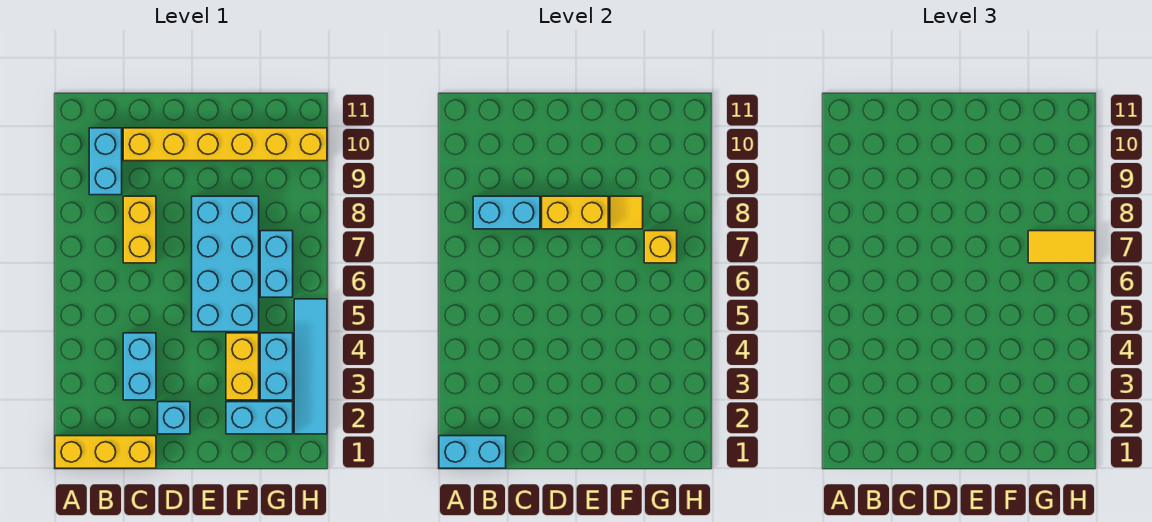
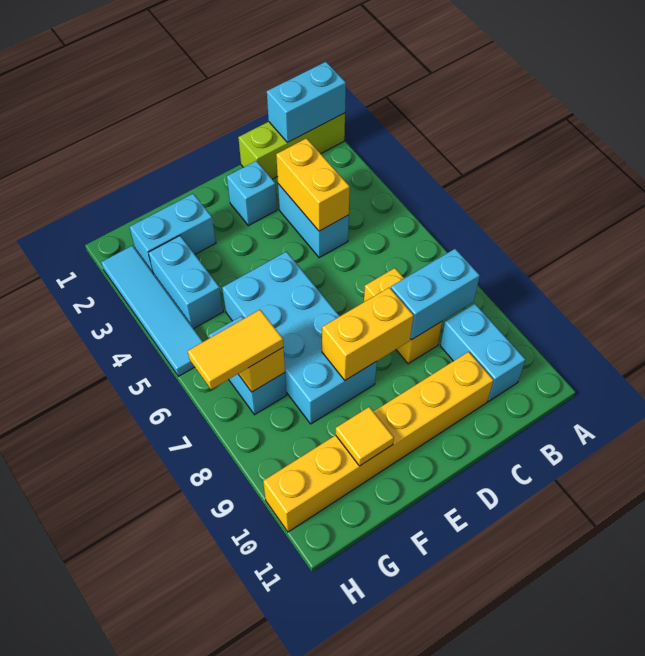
yellow brick A1:C1 level 1 -> lime brick A1:C1 level 1
yellow brick F3:F4 level 1 -> yellow brick C3:C4 level 2
yellow tile F8 level 2 -> yellow tile F10 level 2

